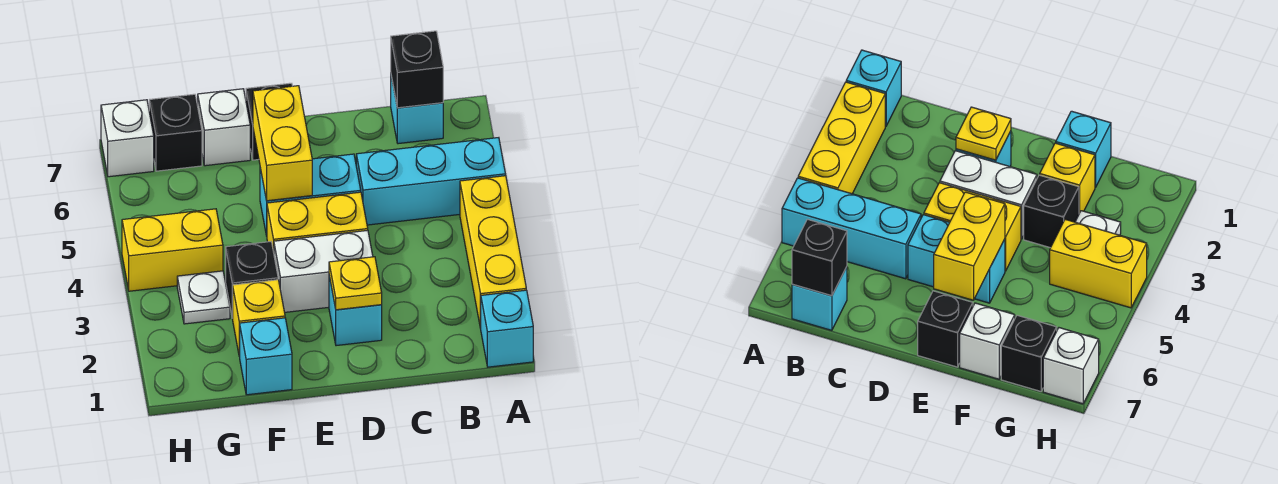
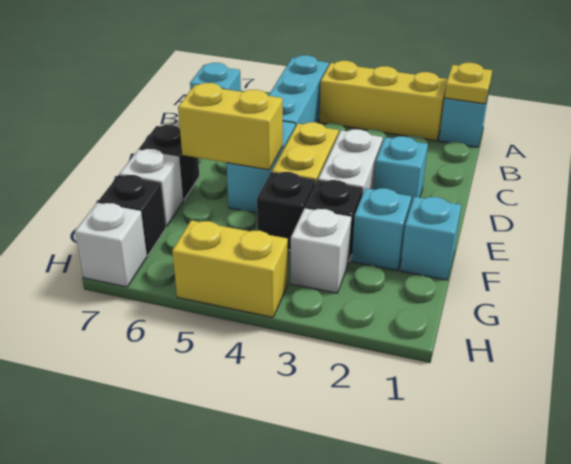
black brick B7 level 2 -> black brick F4 level 1
yellow plate D2 level 2 -> yellow plate A1 level 2
yellow brick F2 level 1 -> cyan brick F2 level 1
white plate G3 level 1 -> white brick G3 level 1
yellow brick G4:H4 level 1 -> yellow brick H4:H5 level 1

